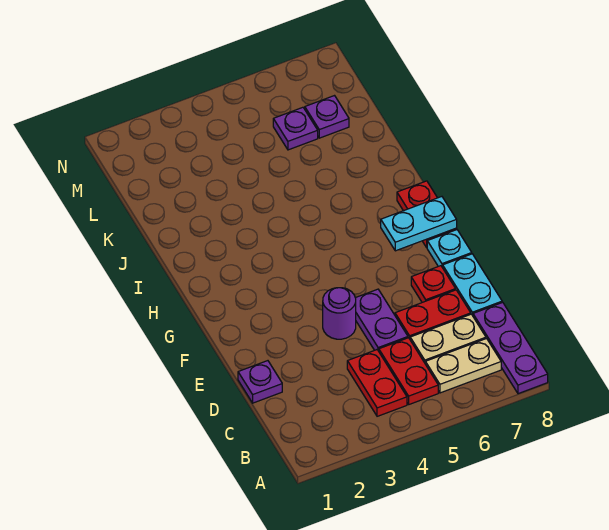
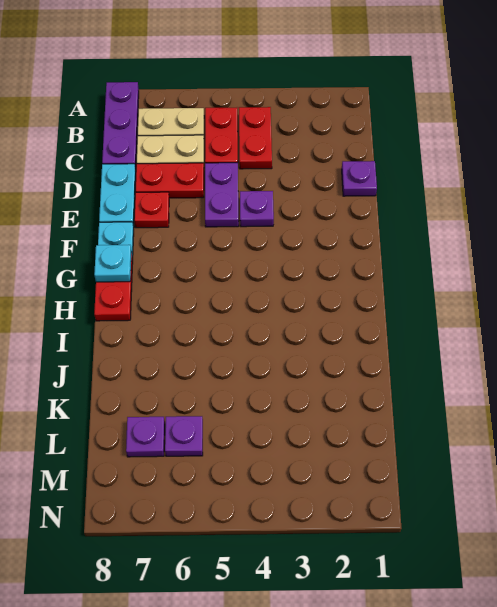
purple round brick E4 level 1 -> purple plate E4 level 1
cyan plate G7:G8 level 2 -> cyan plate G8 level 2

